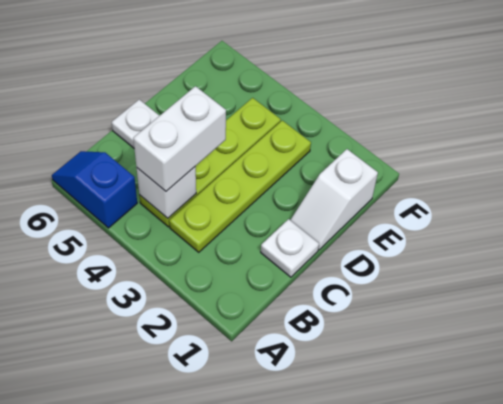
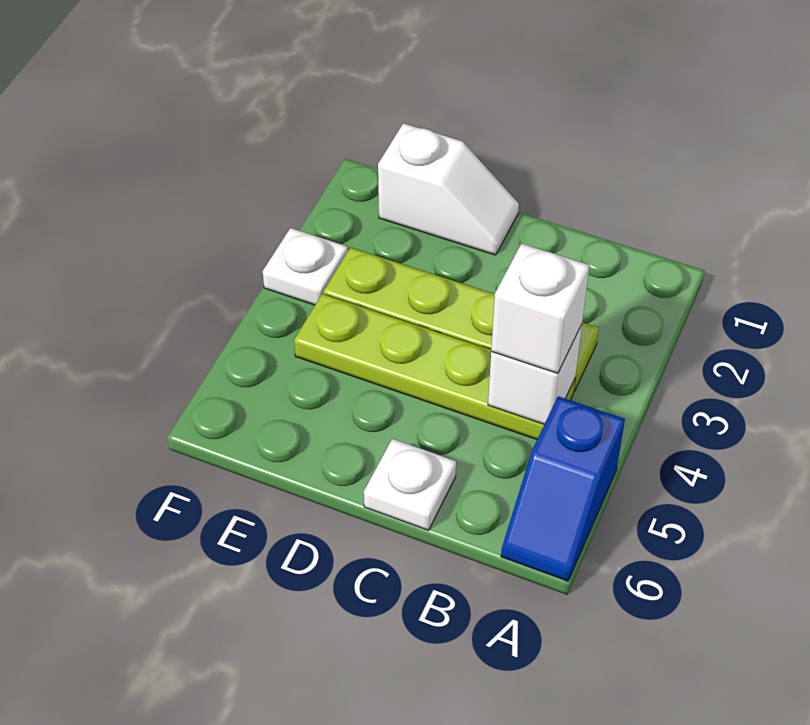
white brick B4:C4 level 3 -> white brick B4 level 3
white plate C1 level 1 -> white plate F3 level 1

